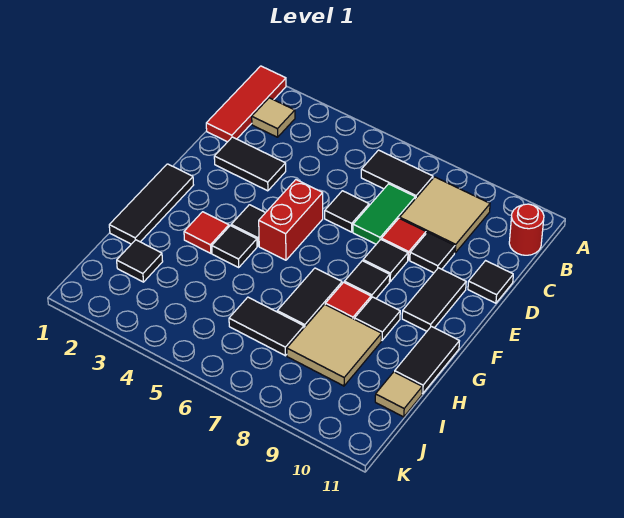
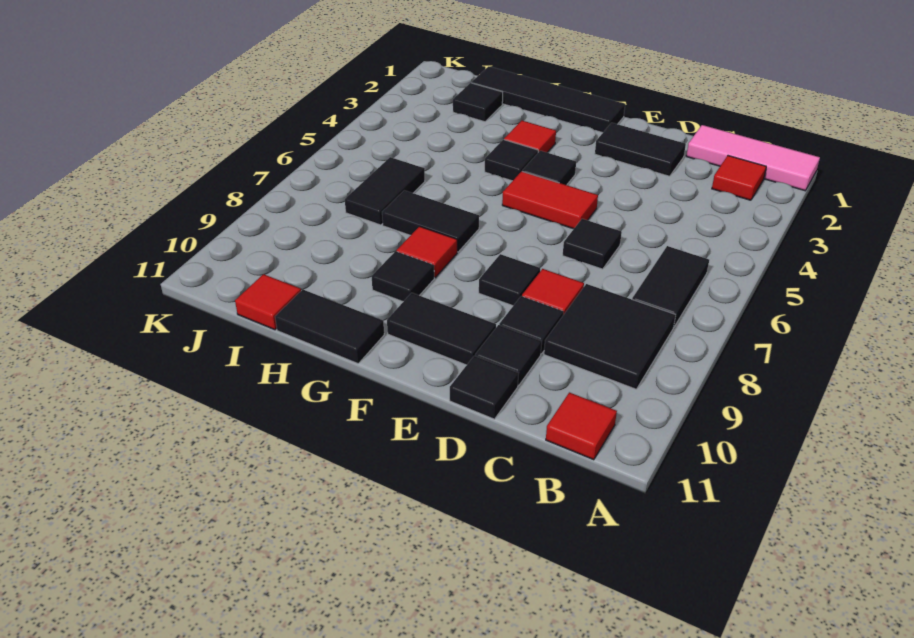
red tile A1:C1 level 1 -> pink tile A1:C1 level 1
tan tile B2 level 1 -> red tile B2 level 1
tan tile B8:C9 level 1 -> black tile B8:C9 level 1
red round brick B11 level 1 -> red tile B11 level 1
green tile C7:D7 level 1 -> none
black tile D2:D3 level 1 -> black tile D2:E2 level 1
red brick E5:F5 level 1 -> red tile E5:F5 level 1
black tile F1:H1 level 1 -> black tile F1:I1 level 1
black tile F8 level 1 -> black tile D10 level 1
tan tile H8:I9 level 1 -> none
tan tile I11 level 1 -> red tile I11 level 1

